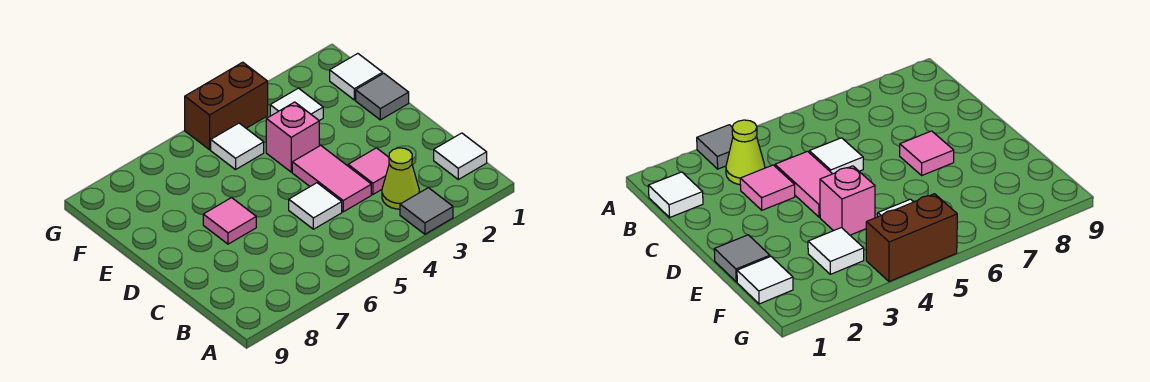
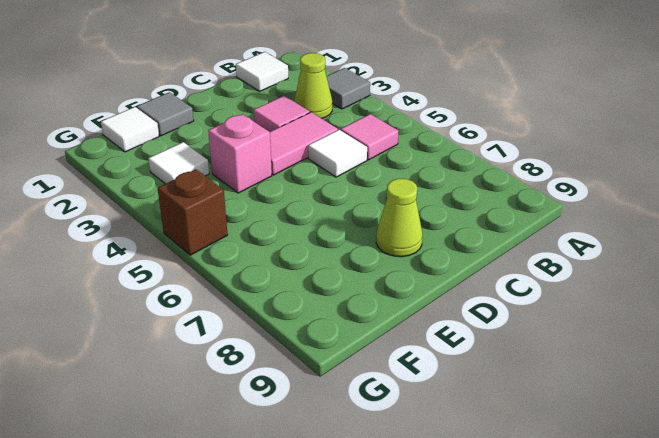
pink tile D7 level 1 -> pink tile B5 level 1
none -> lime cone D8 level 1
white tile F5 level 1 -> none
brown brick G4:G5 level 1 -> brown brick G5 level 1

